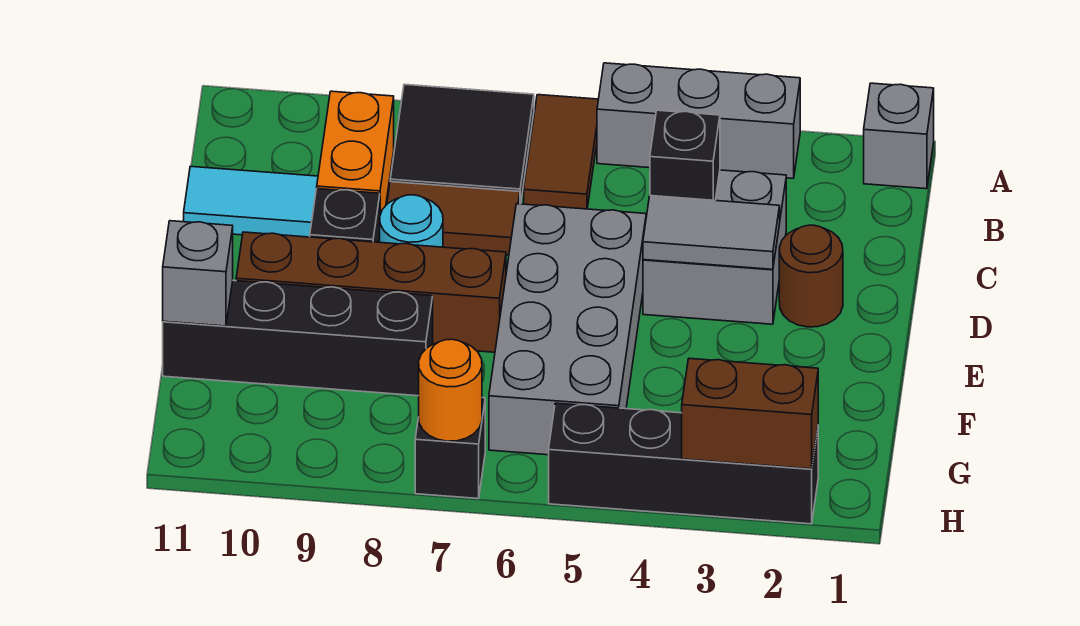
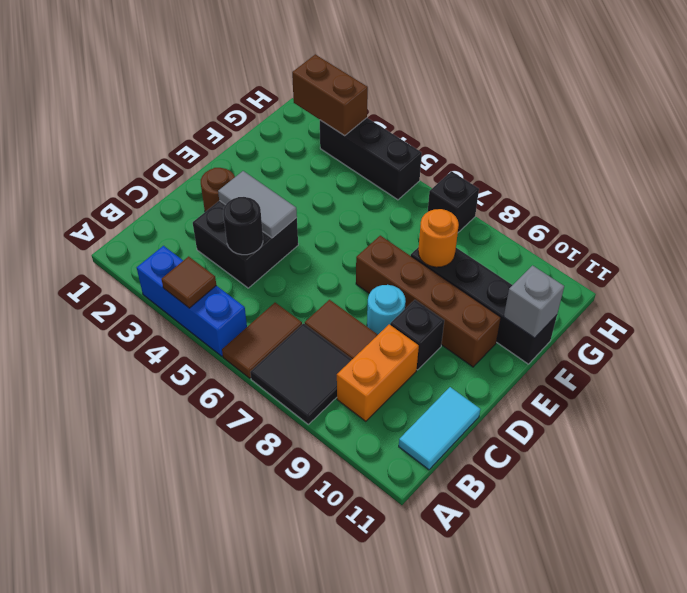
grey brick A1 level 1 -> none
grey brick A3:A5 level 1 -> blue brick A3:A5 level 1
none -> brown tile A4 level 2
grey brick C3:D4 level 1 -> black brick C3:D4 level 1
black brick C4 level 2 -> black round brick C4 level 2
cyan tile C10:C11 level 1 -> cyan tile B11:C11 level 1
grey brick D5:G6 level 1 -> none
black brick H2:H5 level 1 -> black brick H3:H5 level 1
orange round brick H7 level 2 -> orange round brick F8 level 2

